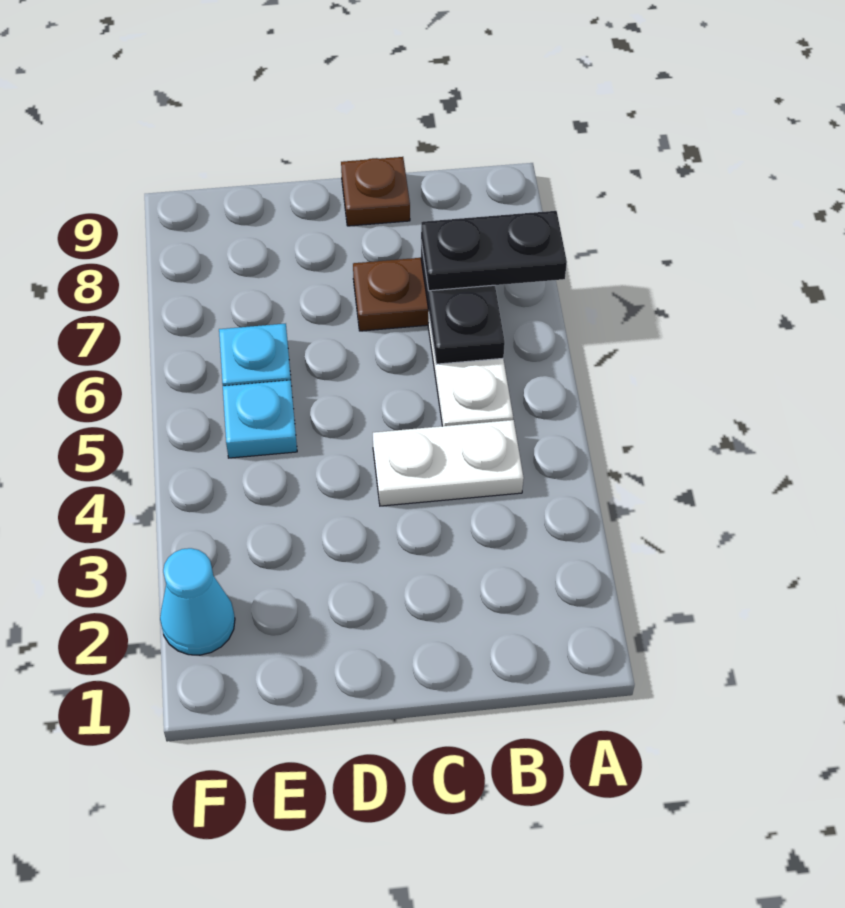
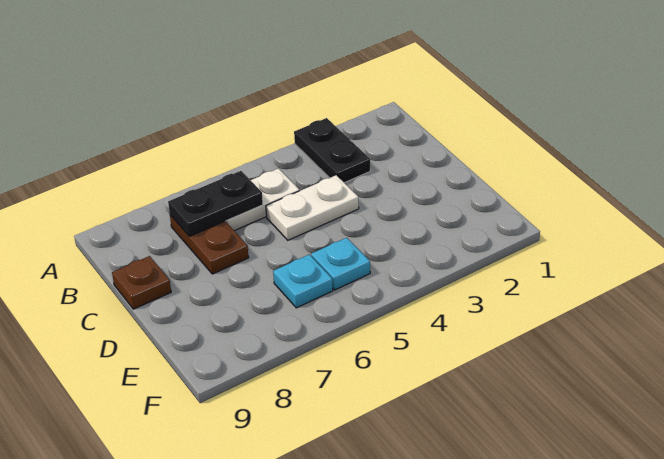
black plate A7:B7 level 3 -> black plate A3:B3 level 1
white plate B4:C4 level 1 -> white plate C4:C5 level 1
cyan cone F2 level 1 -> none

